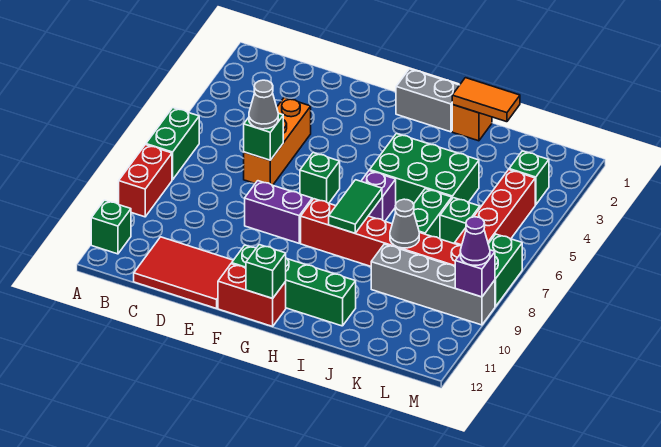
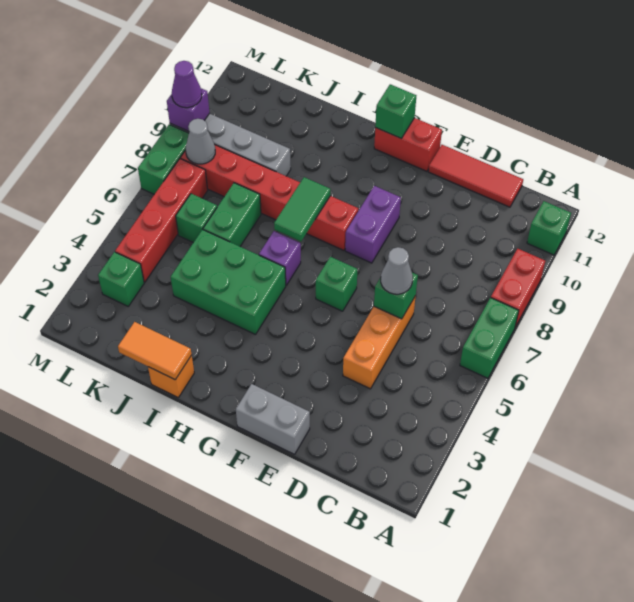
red tile C11:E12 level 1 -> red tile C12:E12 level 1
purple brick E8:F8 level 1 -> purple brick F8:F9 level 1
green brick F11:I11 level 1 -> none
grey brick G1:H1 level 1 -> grey brick E1:F1 level 1
grey cone J8 level 2 -> grey cone L8 level 2

